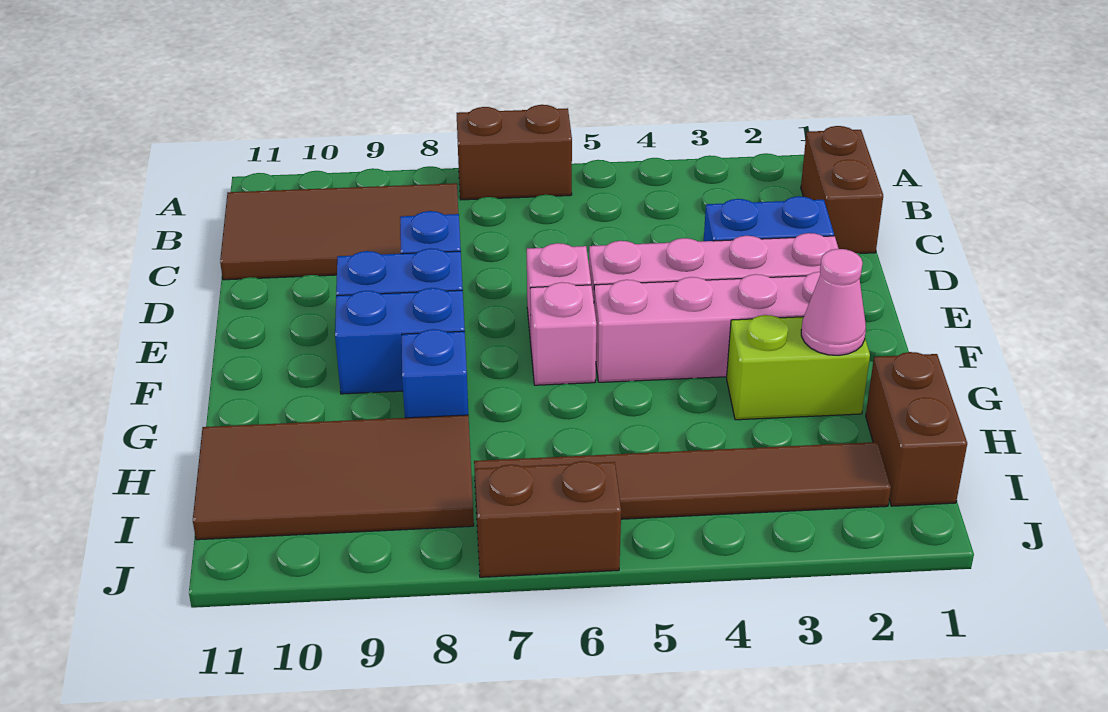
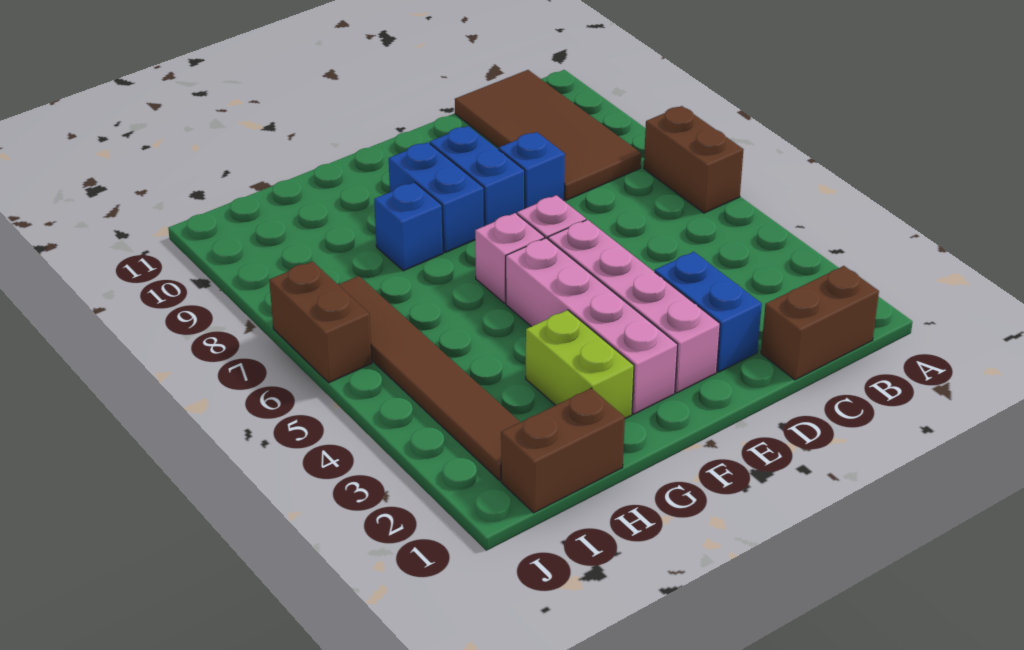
pink cone G2 level 2 -> none
brown tile H8:I11 level 1 -> none

